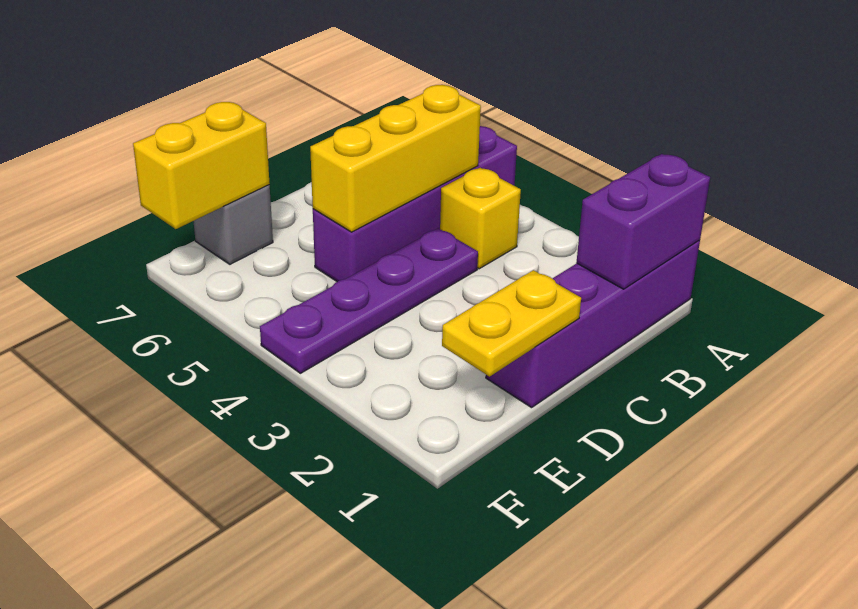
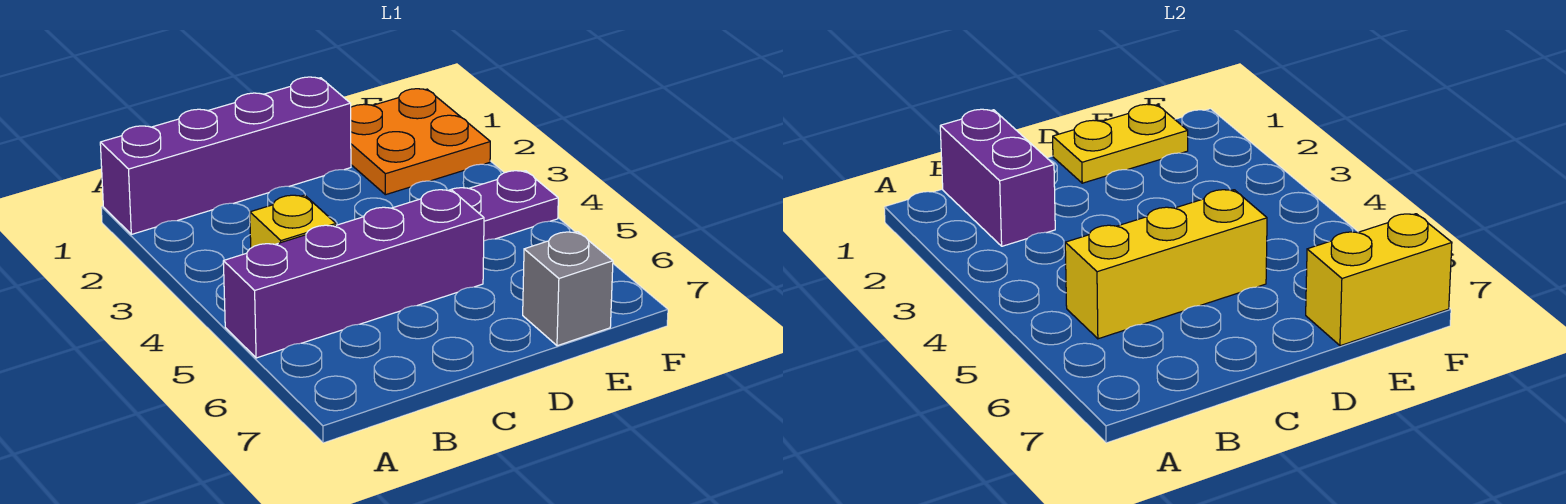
purple brick A1:B1 level 2 -> purple brick B1:B2 level 2
none -> orange plate E1:F2 level 1

